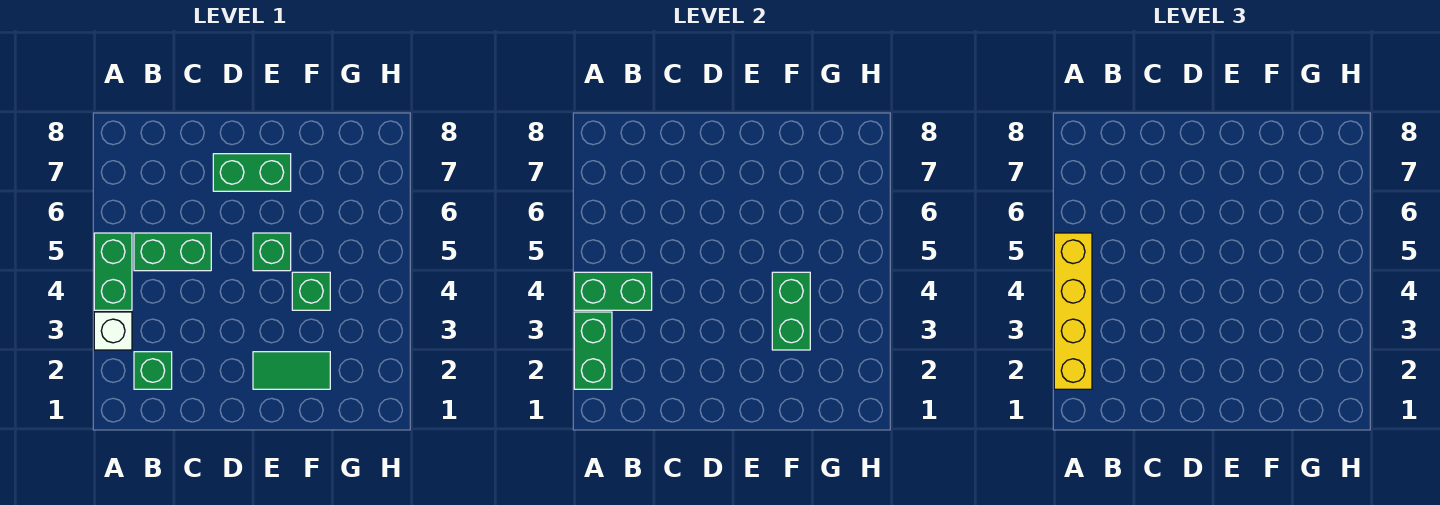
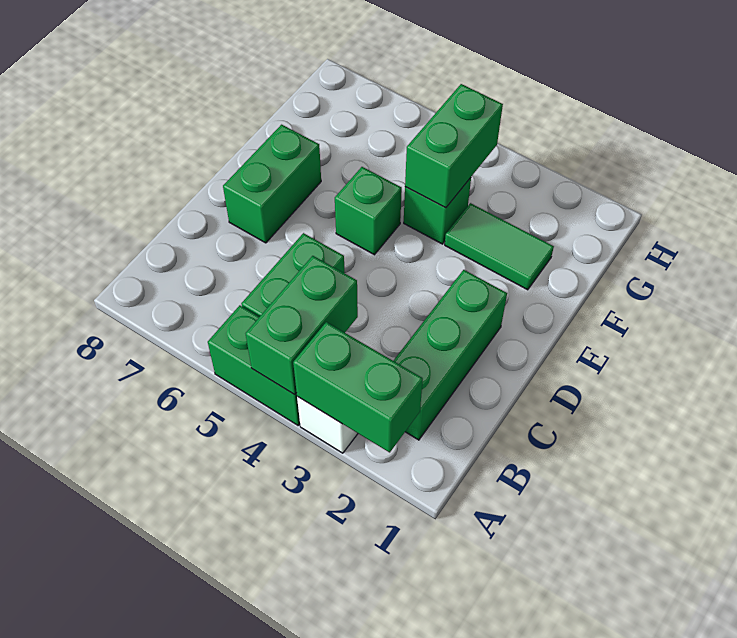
yellow brick A2:A5 level 3 -> none
green brick B2 level 1 -> green brick B2:D2 level 1
green tile E2:F2 level 1 -> green tile F2:F3 level 1
green brick F3:F4 level 2 -> green brick F4:G4 level 2

